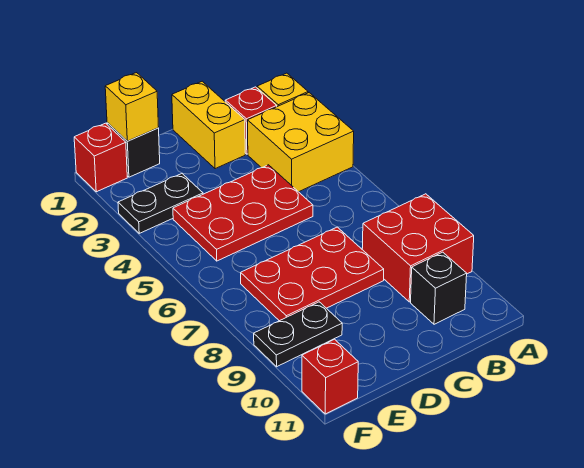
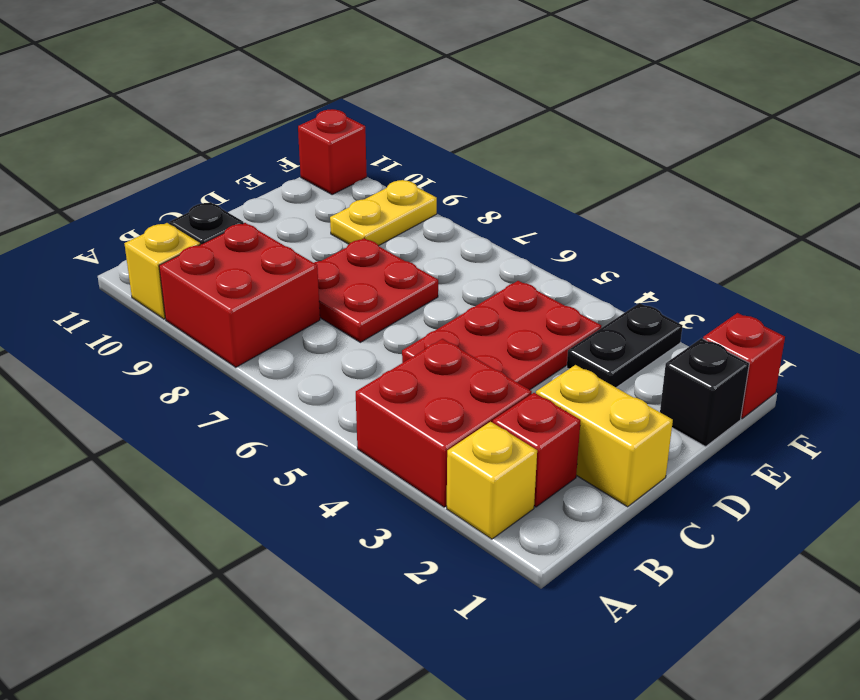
yellow brick A3:B4 level 1 -> red brick A3:B4 level 1
red plate C7:E8 level 1 -> red plate C7:D8 level 1
yellow brick E1 level 2 -> yellow brick A10 level 1
black plate E9:F9 level 1 -> yellow plate E9:F9 level 1

